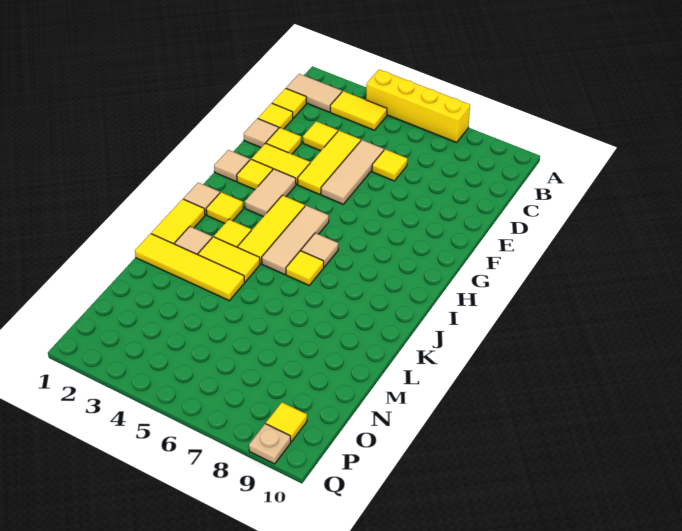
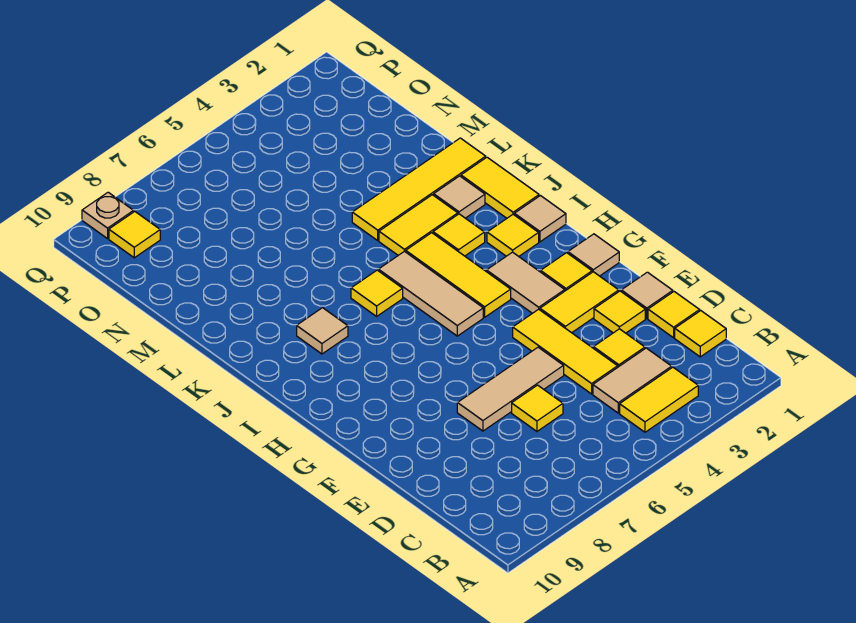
yellow brick A4:A7 level 1 -> none
tan tile B1:B2 level 1 -> tan tile C3:C4 level 1
tan tile D5:F5 level 1 -> tan tile E5:E7 level 1
tan tile I6 level 1 -> tan tile J8 level 1

